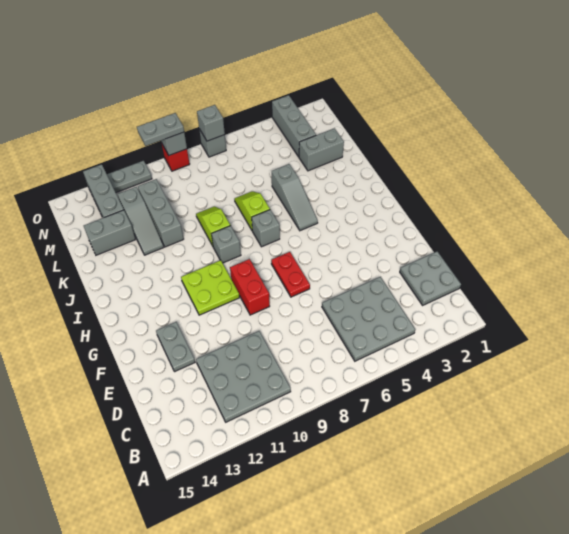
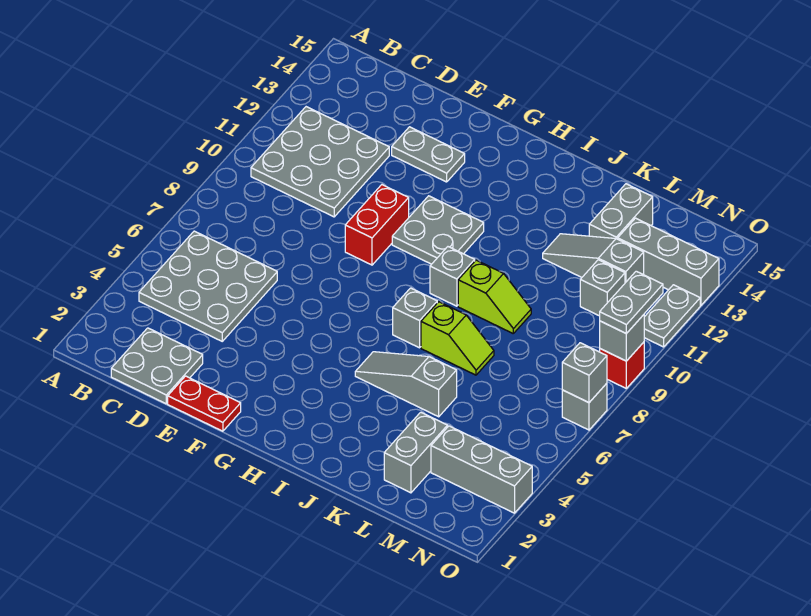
red plate F7:G7 level 1 -> red plate E1:F1 level 1
red brick F9:G9 level 1 -> red brick F9:F10 level 1
lime plate G10:H11 level 1 -> grey plate G10:H11 level 1
grey brick K11:M11 level 1 -> grey brick M11 level 1

